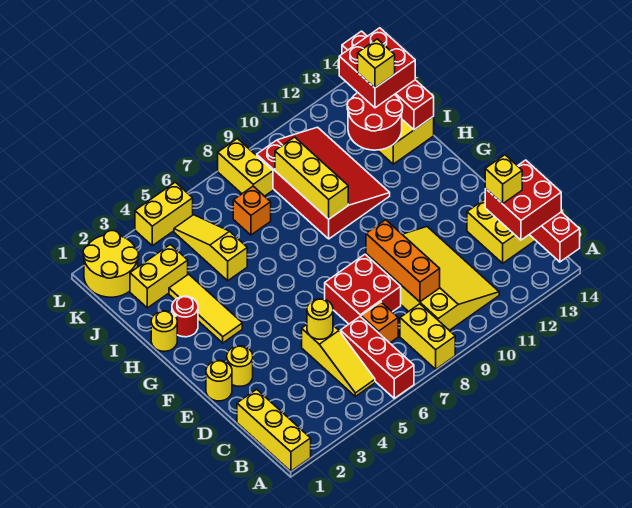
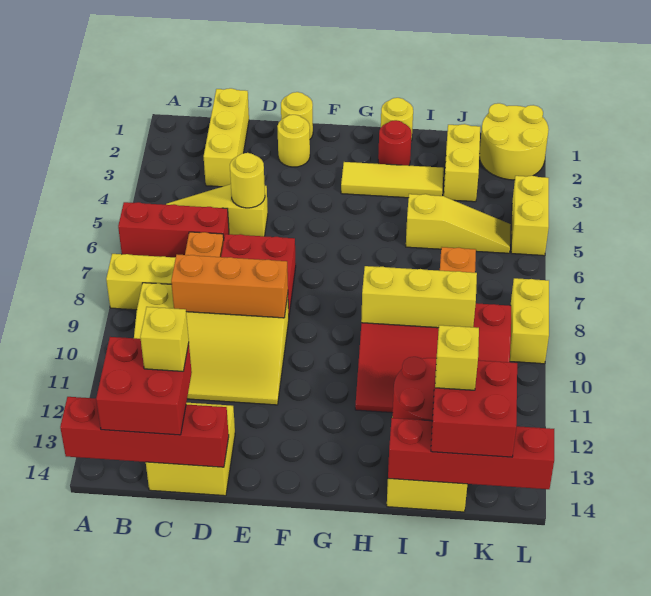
yellow brick A1:C1 level 1 -> yellow brick C1:C3 level 1
yellow brick K8:L8 level 1 -> yellow brick L8:L9 level 1

